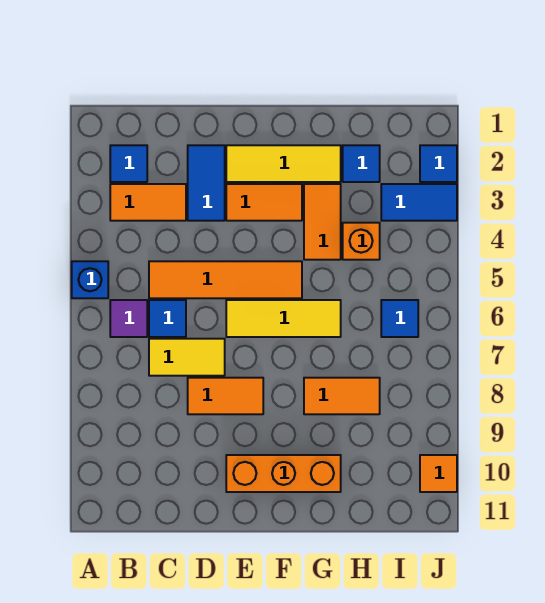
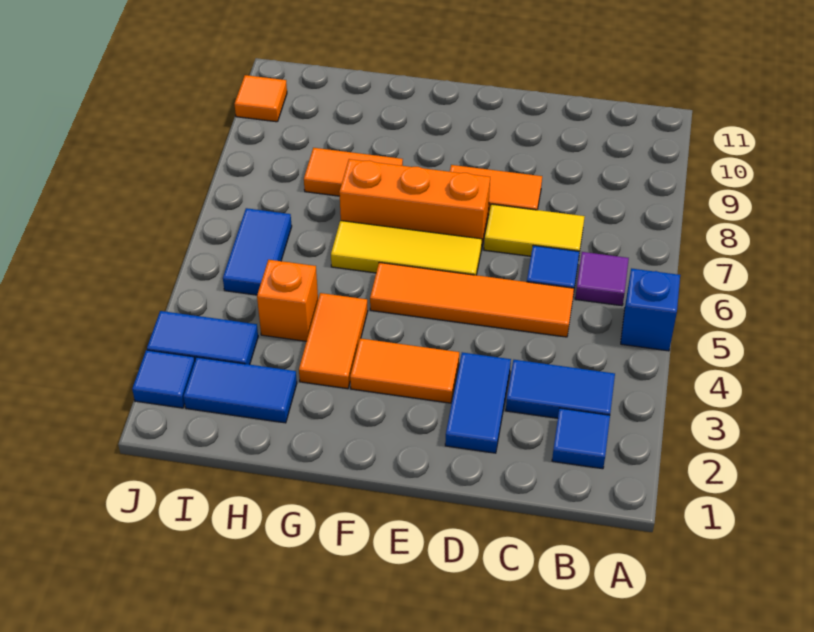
orange tile B3:C3 level 1 -> blue tile B3:C3 level 1
yellow tile E2:G2 level 1 -> none
orange brick E10:G10 level 1 -> orange brick E7:G7 level 1
blue tile H2 level 1 -> blue tile H2:I2 level 1
blue tile I6 level 1 -> blue tile I5:I6 level 1

